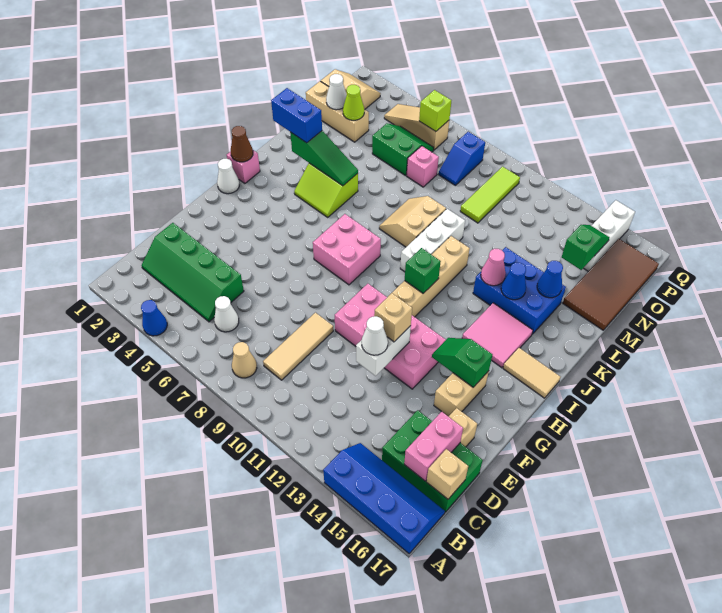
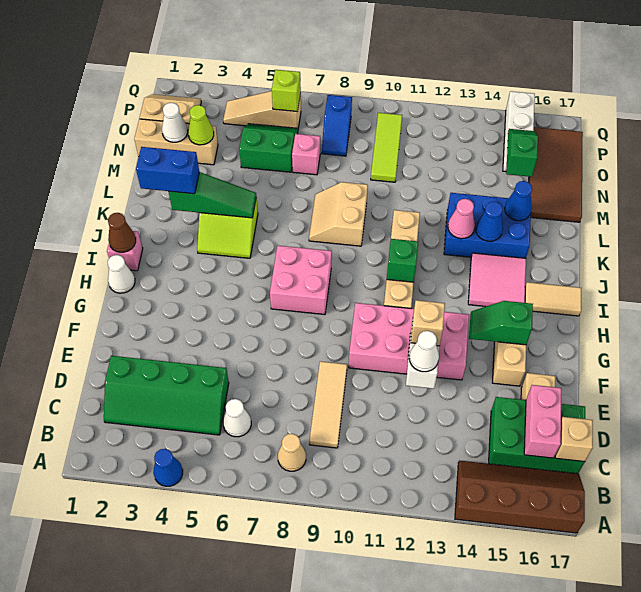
blue slope A14:B17 level 1 top A -> brown slope A14:B17 level 1 top A
white brick J10:L10 level 1 -> none

